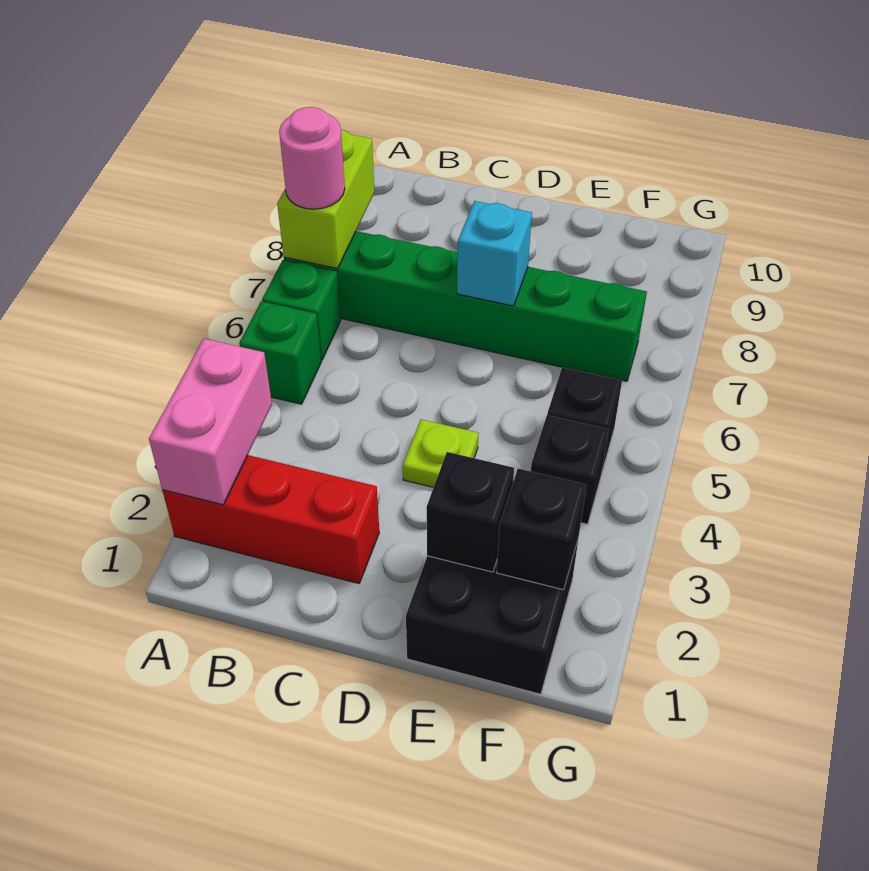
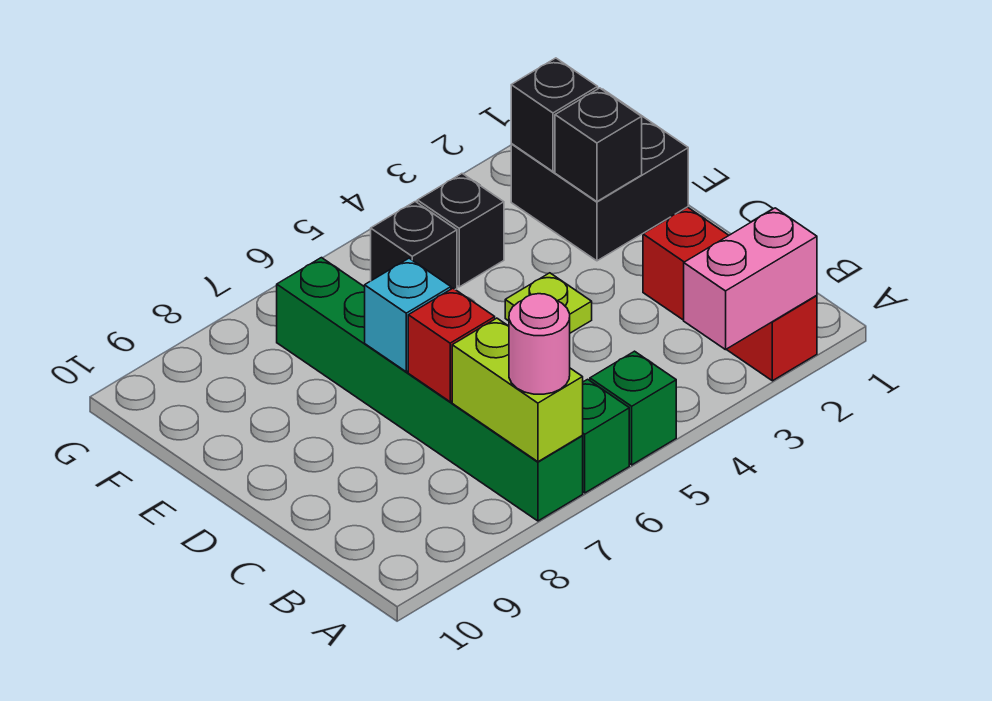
lime brick A7:A8 level 2 -> lime brick A7:B7 level 2
none -> red brick C7 level 2

